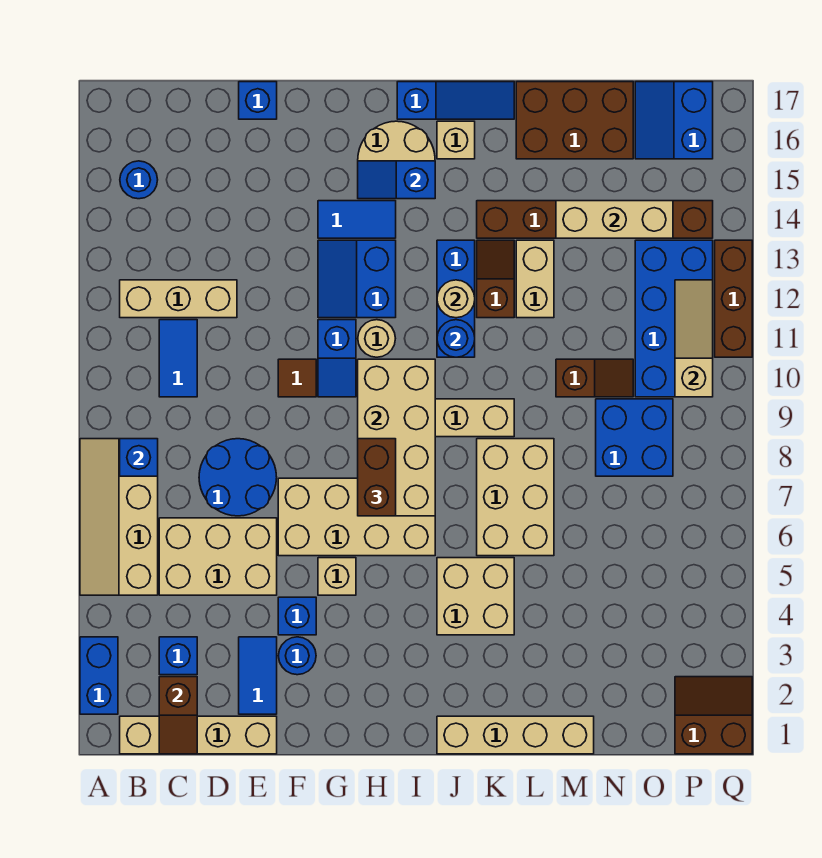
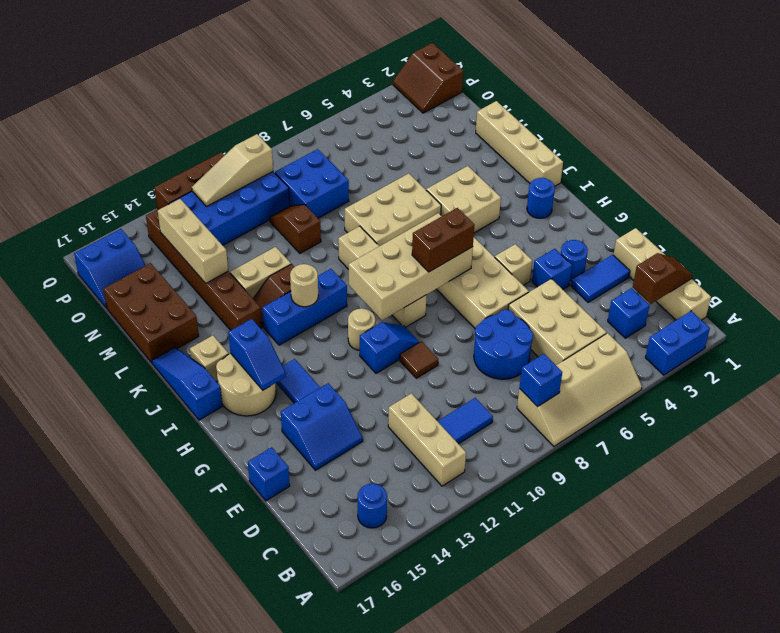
blue slope G12:H13 level 1 top H -> blue slope E14:F15 level 1 top F
blue round brick J11 level 2 -> blue round brick I2 level 1

